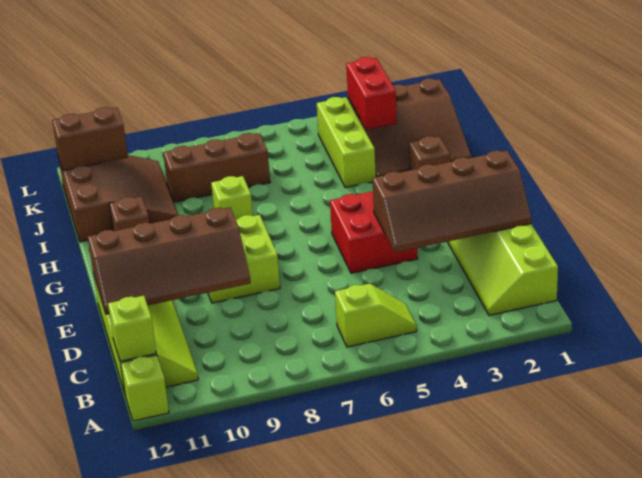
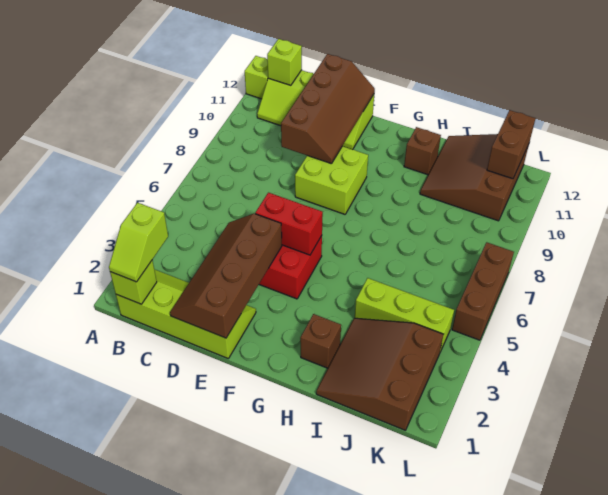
lime slope B5:B6 level 1 top 6 -> lime slope B1:B2 level 3 top 2
brown slope D9:E12 level 2 top E -> brown slope D9:E12 level 2 top D
lime brick H8 level 1 -> lime brick B1 level 2
brown slope I10:K12 level 1 top 12 -> brown slope I10:K12 level 1 top K
red brick J3:K3 level 2 -> red brick E5:F5 level 2
brown brick J7:J9 level 1 -> brown brick L5:L7 level 1

